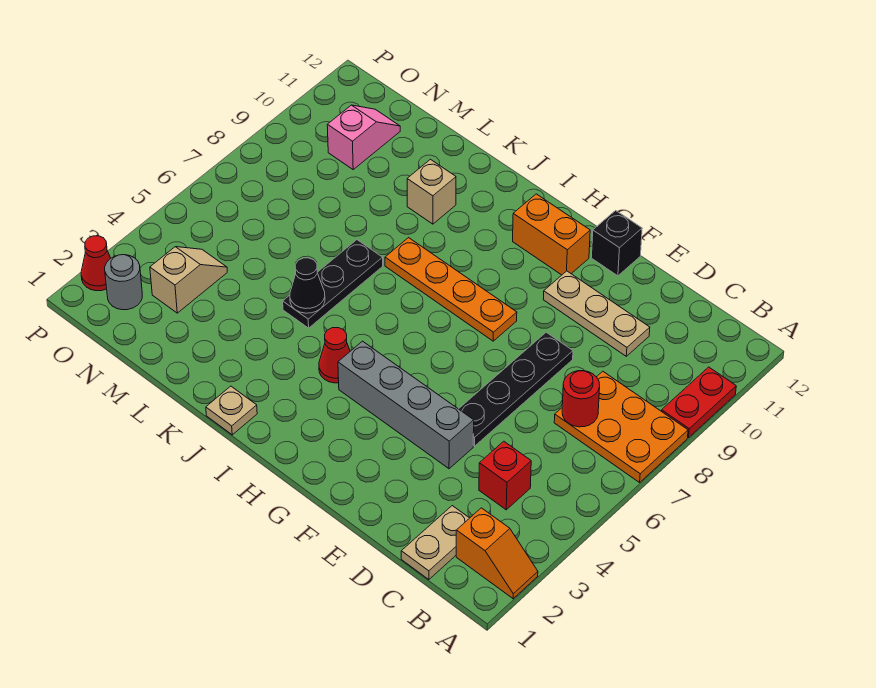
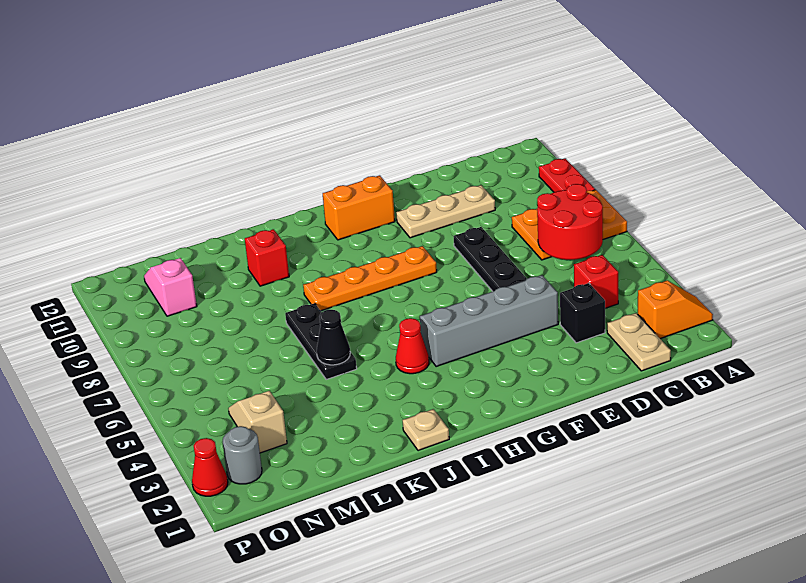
red round brick C7 level 2 -> red round brick B6:C7 level 2
black brick F12 level 1 -> black brick D3 level 1
tan brick K10 level 1 -> red brick K10 level 1

